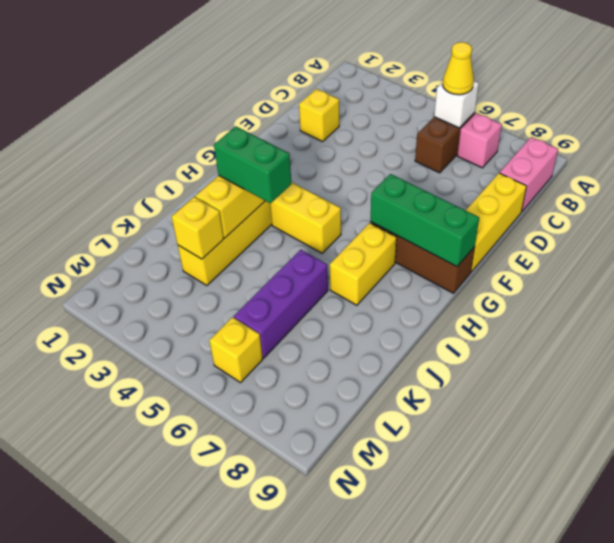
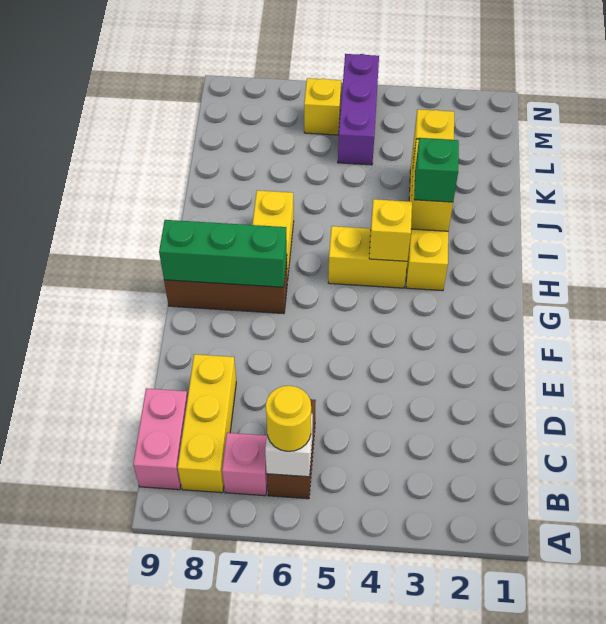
yellow cone B6 level 3 -> yellow round brick B6 level 3
yellow brick D2 level 1 -> yellow brick H4 level 2
yellow brick D9:F9 level 1 -> yellow brick B8:D8 level 1
green brick I3:I4 level 3 -> green brick I3 level 3
purple brick J6:L6 level 1 -> purple brick L5:N5 level 1

